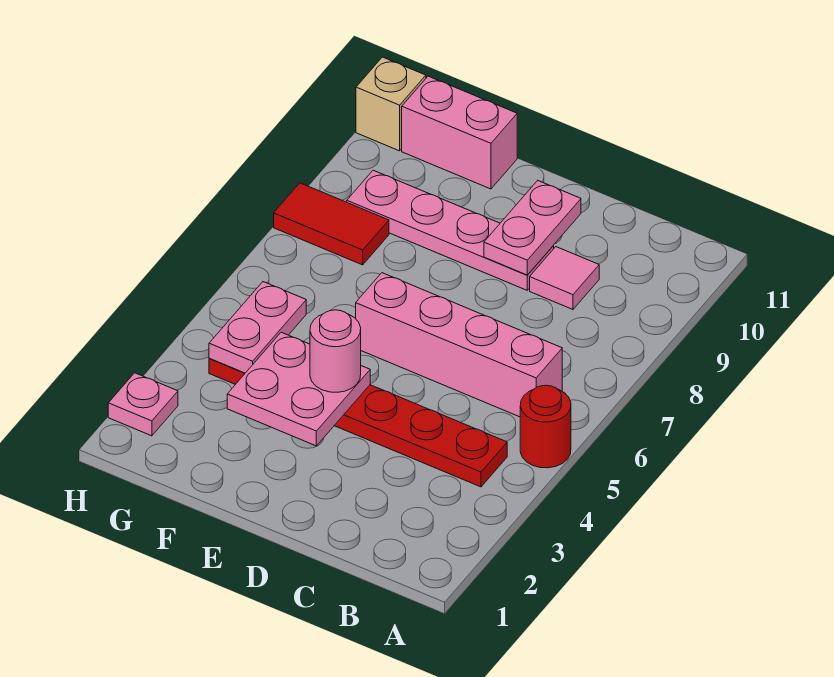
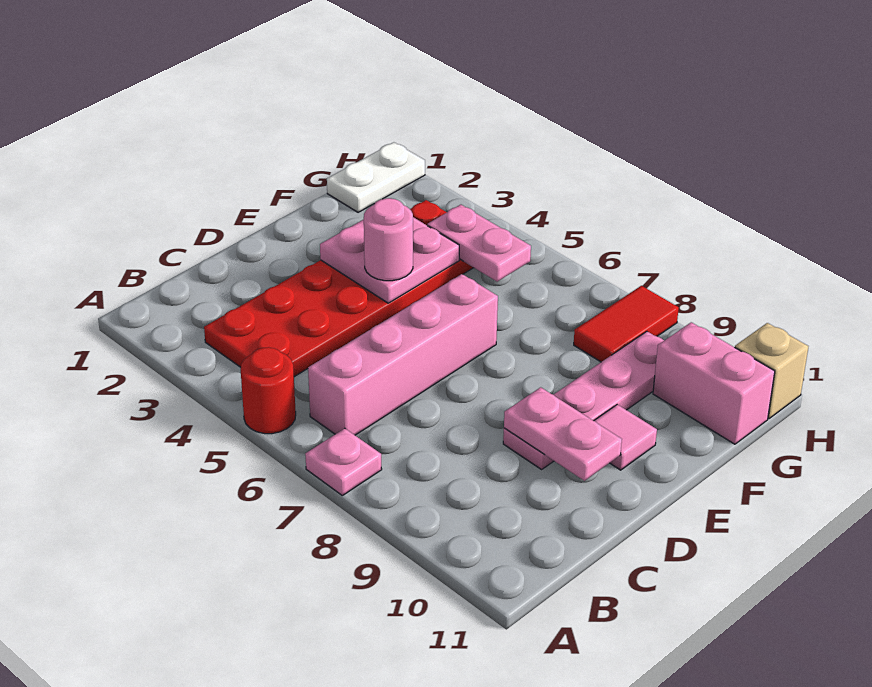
red plate B4:G4 level 1 -> red plate B3:G4 level 1
pink tile C9 level 1 -> pink tile E10 level 1
pink brick F11:G11 level 1 -> pink brick G10:G11 level 1
none -> white plate G1:H1 level 1
pink plate H2 level 1 -> pink plate A7 level 1

